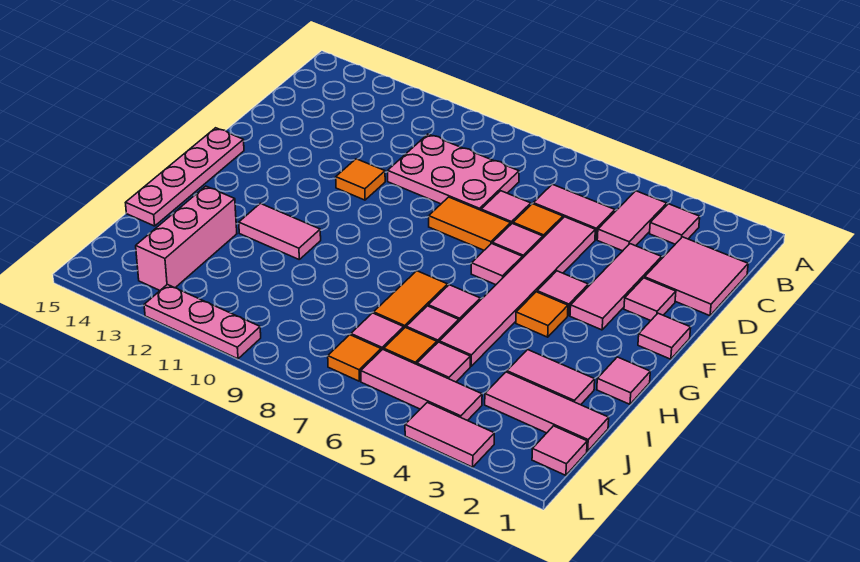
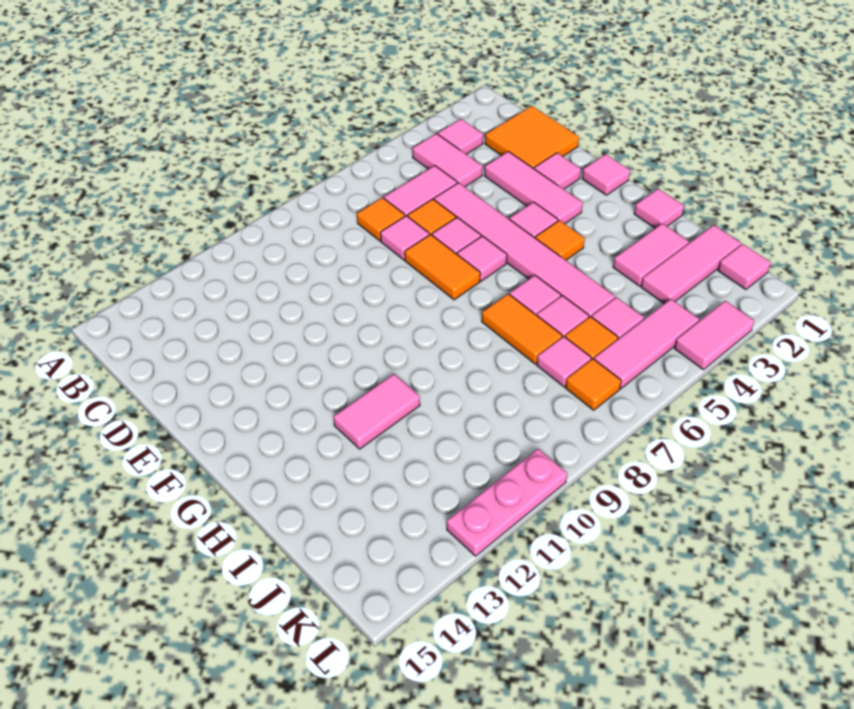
pink tile C1:D2 level 1 -> orange tile C1:D2 level 1
pink plate C8:D10 level 1 -> none
orange tile E7:E8 level 1 -> orange tile E7:F7 level 1
orange tile E11 level 1 -> orange tile C7 level 1
pink plate F15:I15 level 1 -> none
pink brick I13:K13 level 1 -> none

